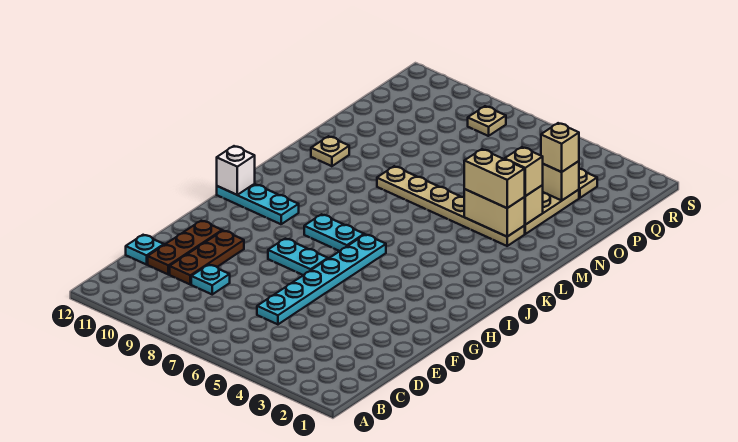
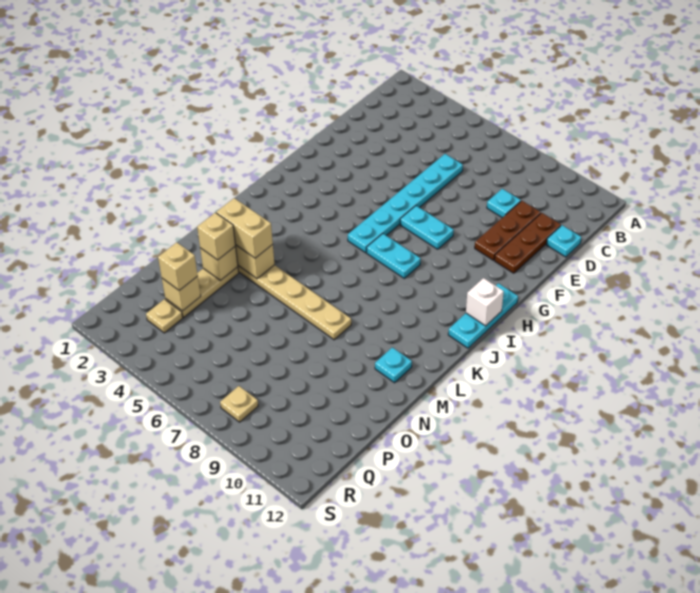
cyan plate I10:I12 level 1 -> cyan plate H12:J12 level 1
tan plate M11 level 1 -> cyan plate M11 level 1

